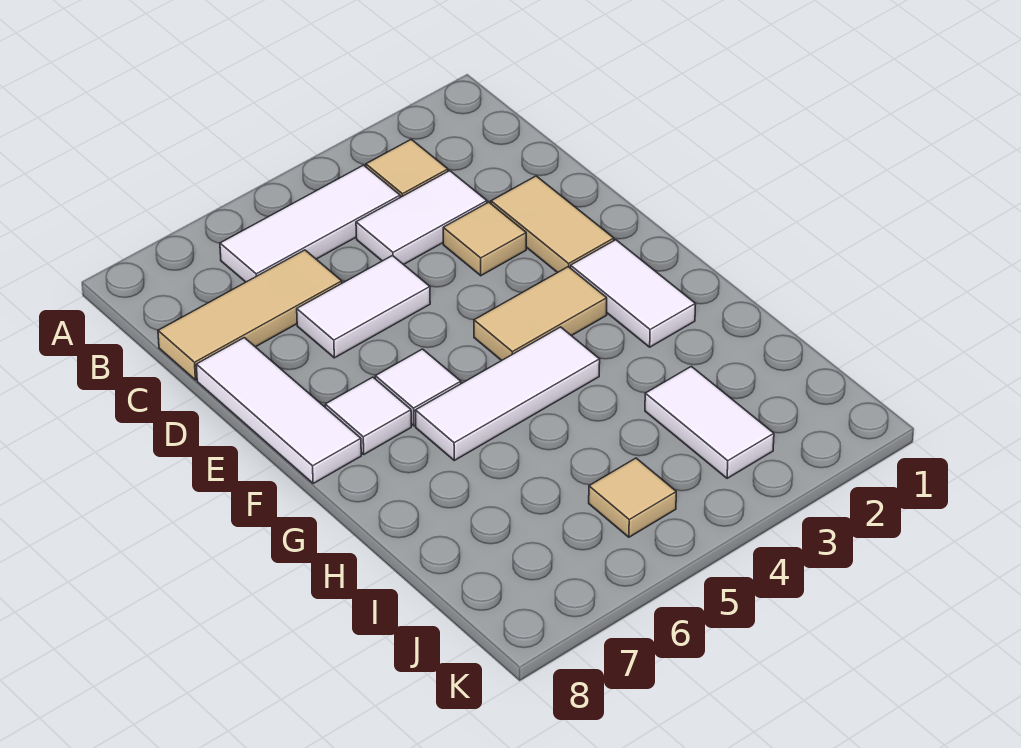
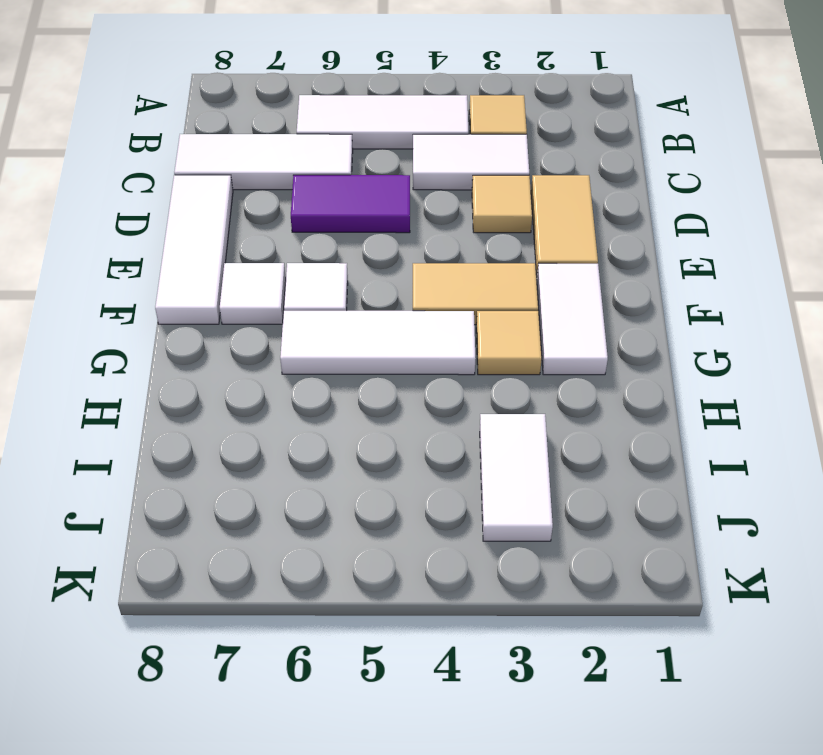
tan tile C6:C8 level 1 -> white tile C6:C8 level 1
white tile D5:D6 level 1 -> purple tile D5:D6 level 1
tan tile J5 level 1 -> tan tile G3 level 1

